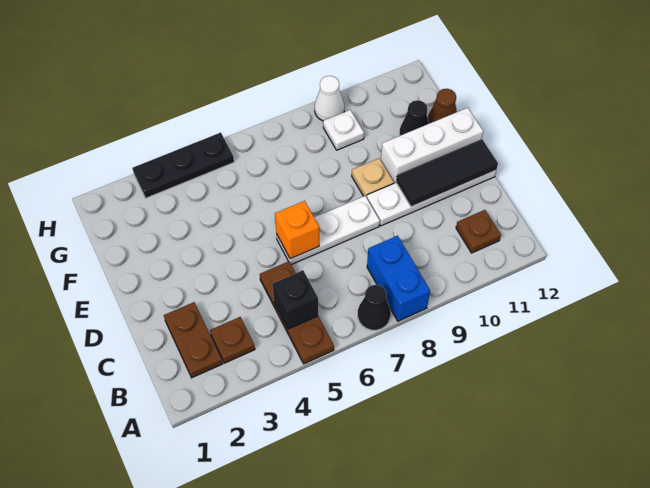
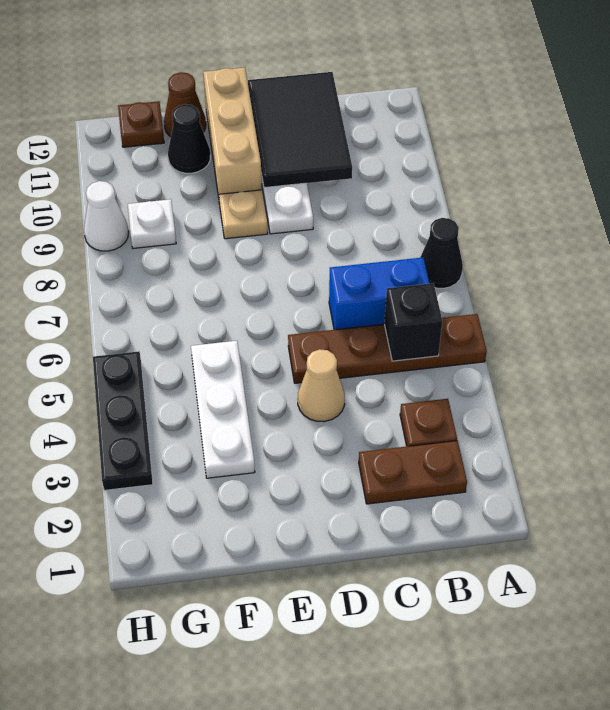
brown plate A5:C5 level 1 -> brown plate A5:D5 level 1
blue brick A8:B8 level 1 -> blue brick B6:C6 level 1
brown plate B11 level 1 -> brown plate G12 level 1
none -> tan cone D4 level 1
white plate D6:D8 level 1 -> white plate F3:F5 level 1
orange brick D6 level 2 -> none
black tile D10:D12 level 2 -> black tile C10:D12 level 2
white brick E10:E12 level 1 -> tan brick E10:E12 level 1

